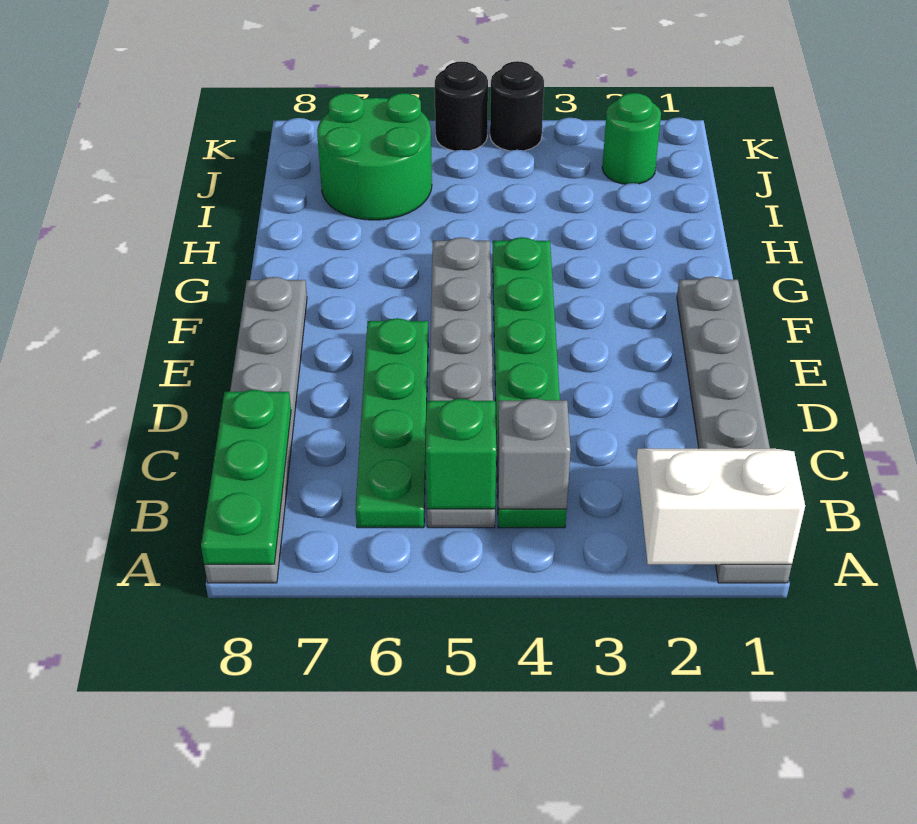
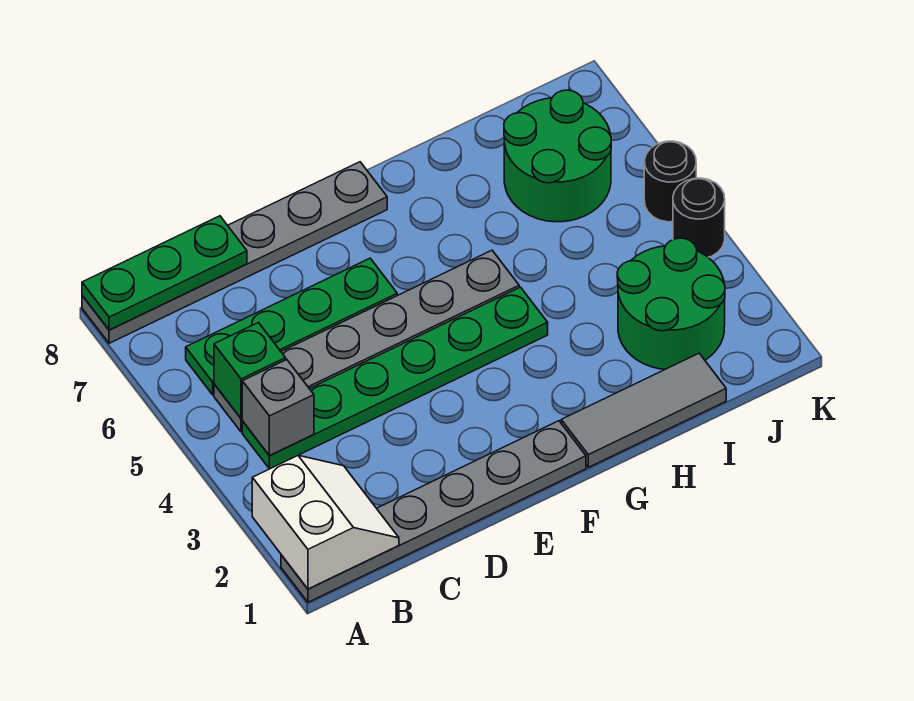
none -> grey tile G1:I1 level 1
green round brick J2 level 1 -> green round brick I2:J3 level 1

